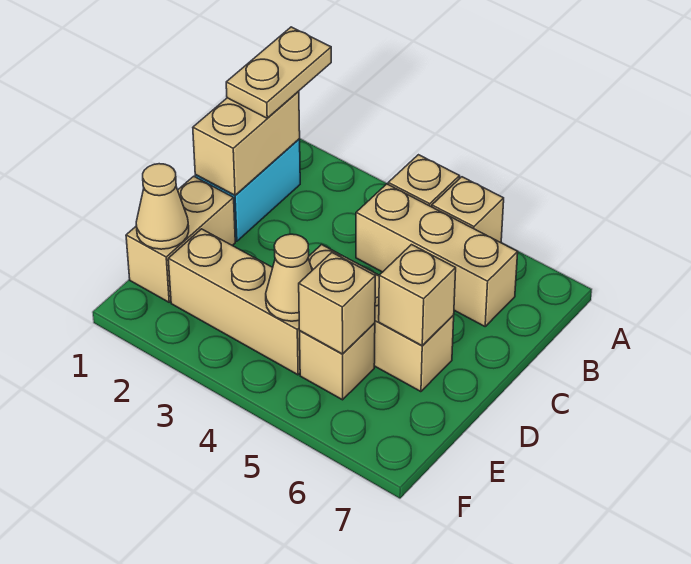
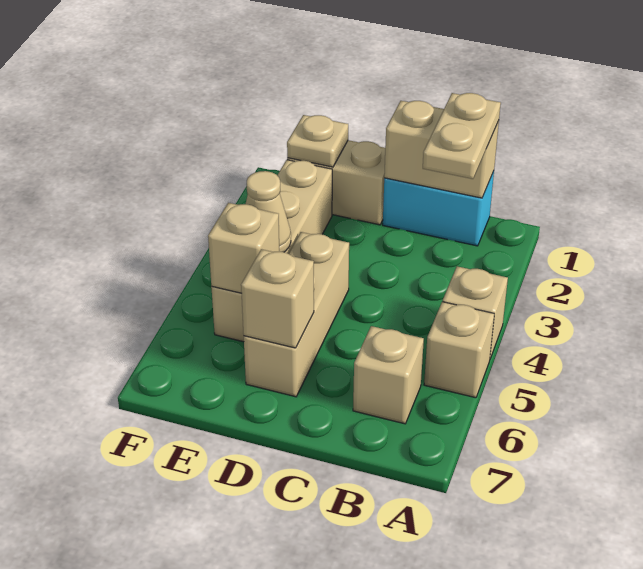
tan plate A1:B1 level 3 -> tan plate B1:B2 level 3
tan brick B4:B6 level 1 -> tan brick B6 level 1
tan cone E1 level 2 -> tan plate E1 level 2

